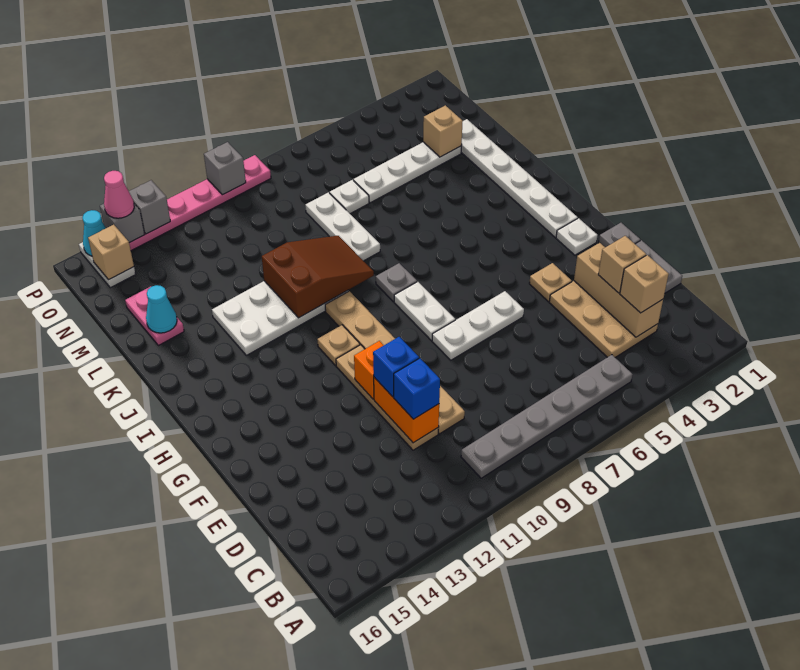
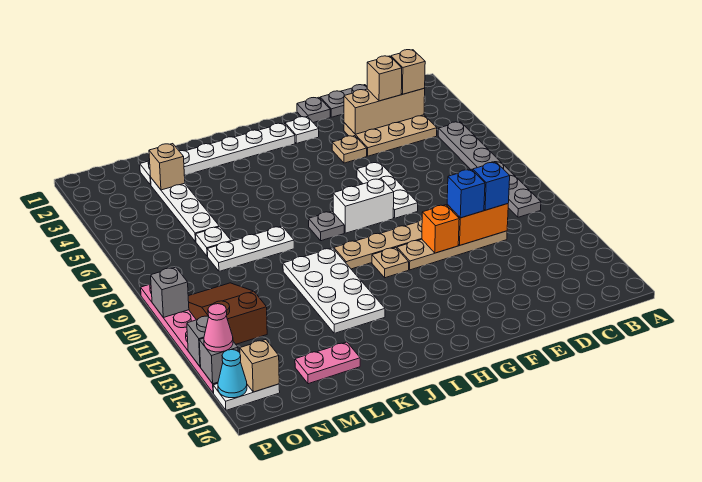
white plate G8:H8 level 1 -> white brick G8:H8 level 1
brown slope J9:K11 level 2 top 11 -> brown slope N10:O12 level 1 top 12
cyan cone L15 level 2 -> none

